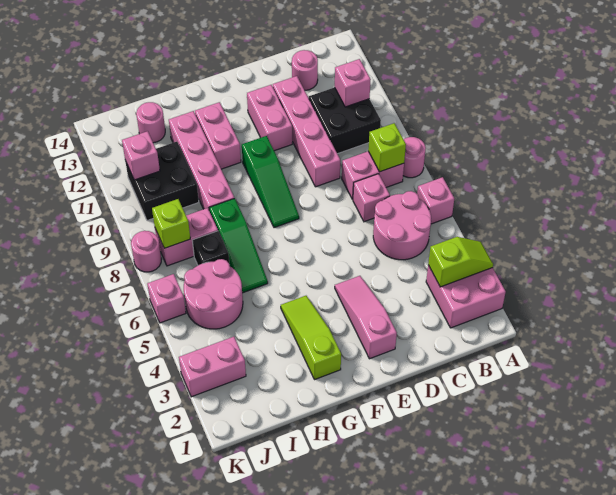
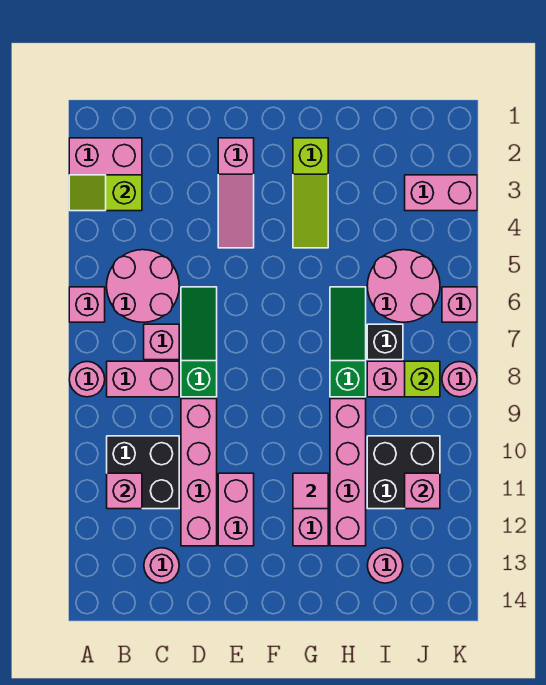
lime brick B8 level 2 -> none
green slope F8:F10 level 1 top 10 -> green slope D6:D8 level 1 top 8
none -> pink tile G11 level 2

